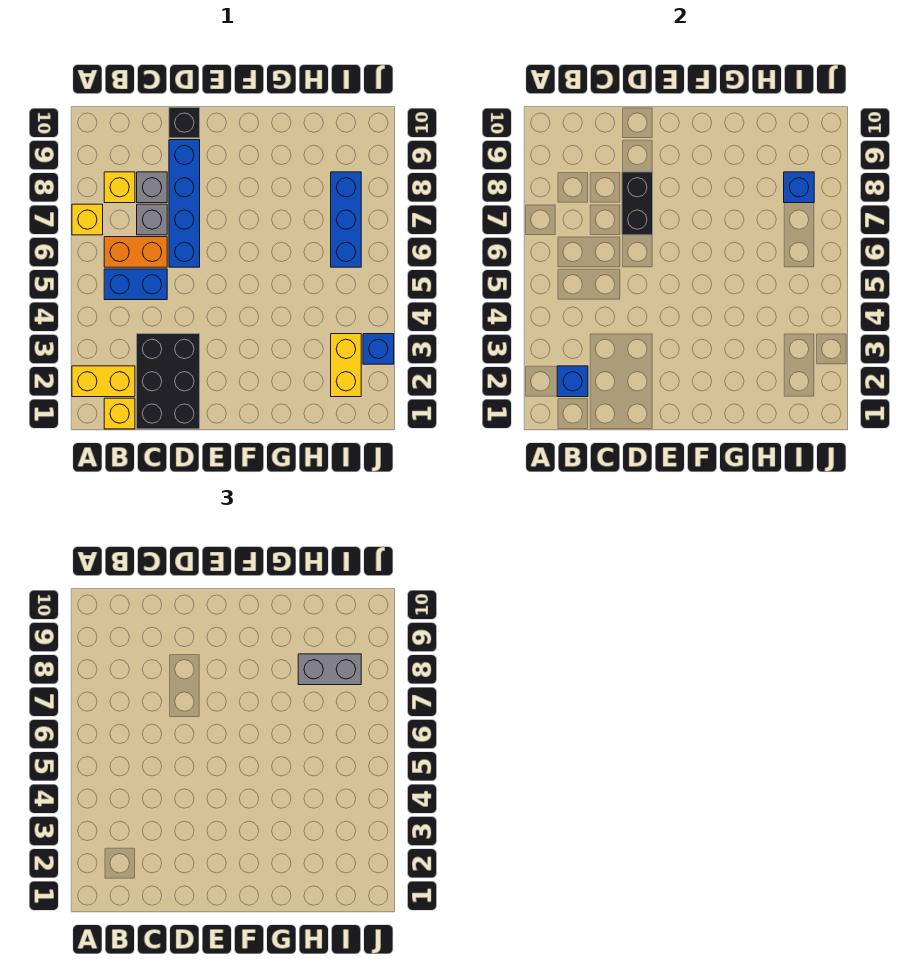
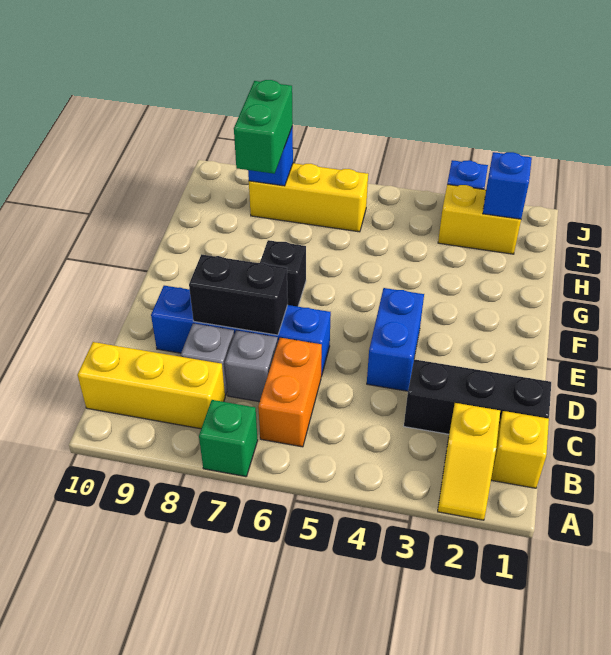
yellow brick A2:B2 level 1 -> yellow slope A2:B2 level 1 top B
yellow brick A7 level 1 -> green brick A7 level 1
blue brick B2 level 2 -> blue brick I2 level 2
blue brick B5:C5 level 1 -> blue brick D4:E4 level 1
yellow brick B8 level 1 -> yellow brick B8:B10 level 1
black brick C1:D3 level 1 -> black brick C1:C3 level 1
black brick D10 level 1 -> black brick F7 level 1
grey brick H8:I8 level 3 -> green brick H8:I8 level 3
blue brick I6:I8 level 1 -> yellow brick I6:I8 level 1

